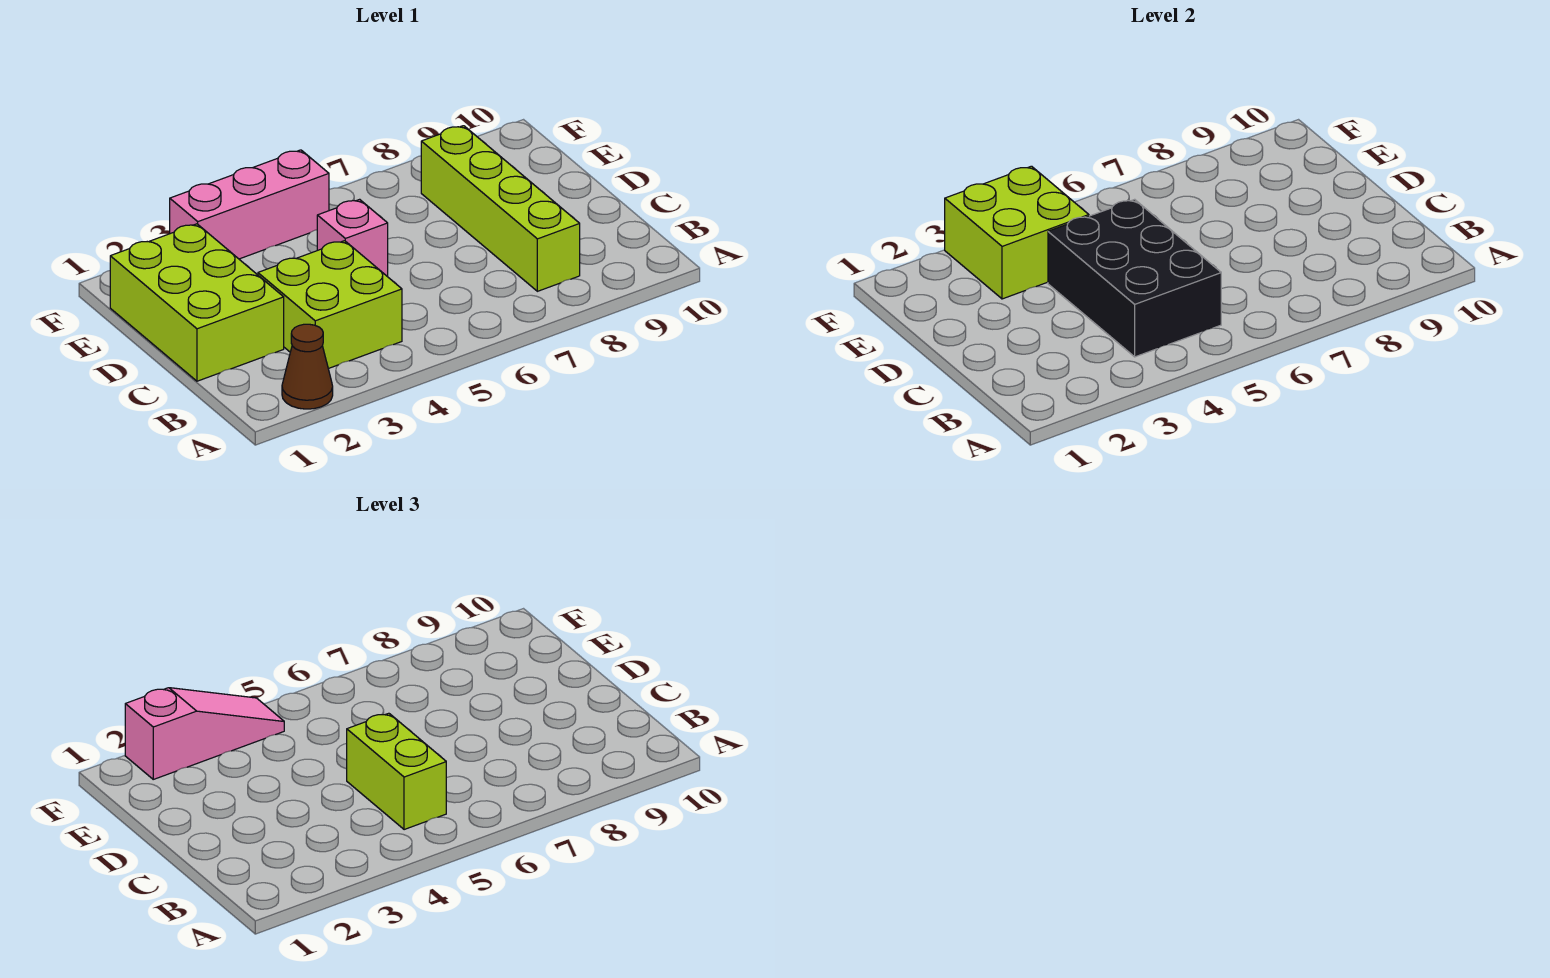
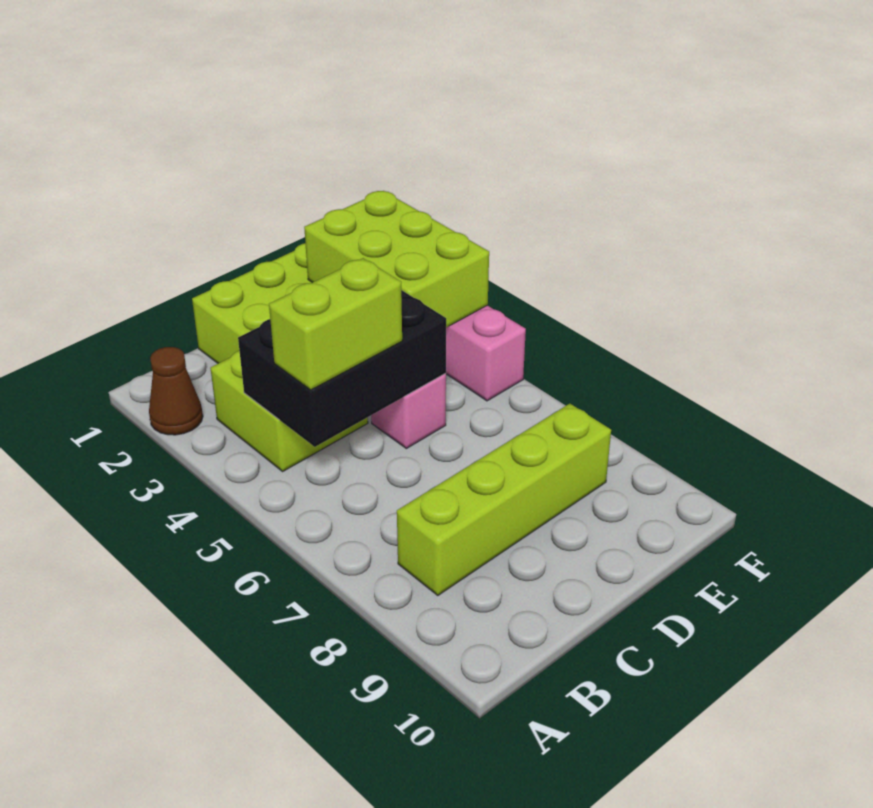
lime brick E3:F4 level 2 -> lime brick E2:F4 level 2
pink slope F2:F4 level 3 top 2 -> none

